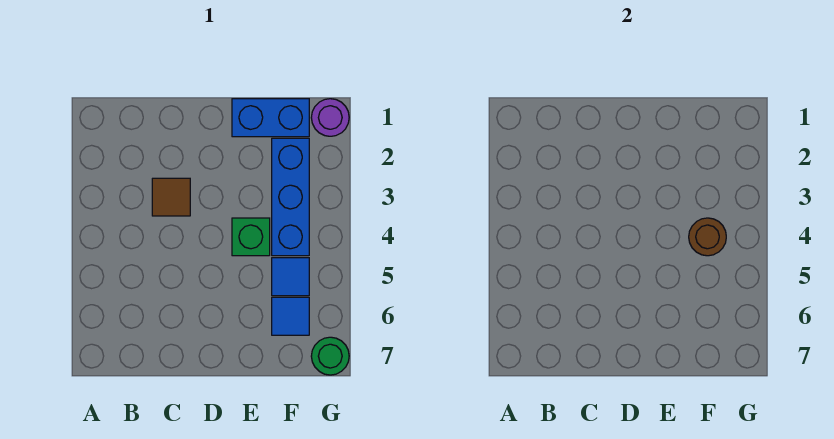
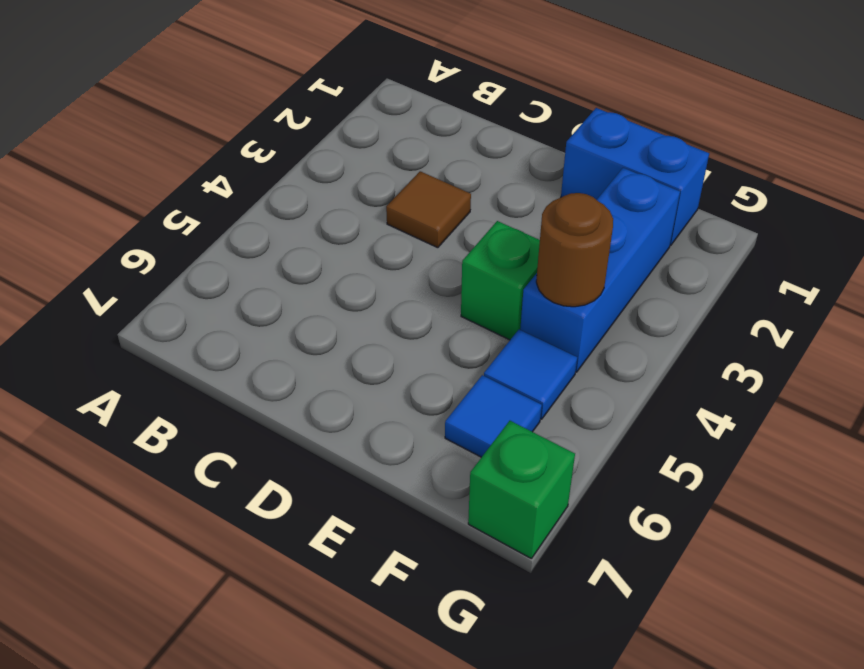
purple round brick G1 level 1 -> none
green round brick G7 level 1 -> green brick G7 level 1

